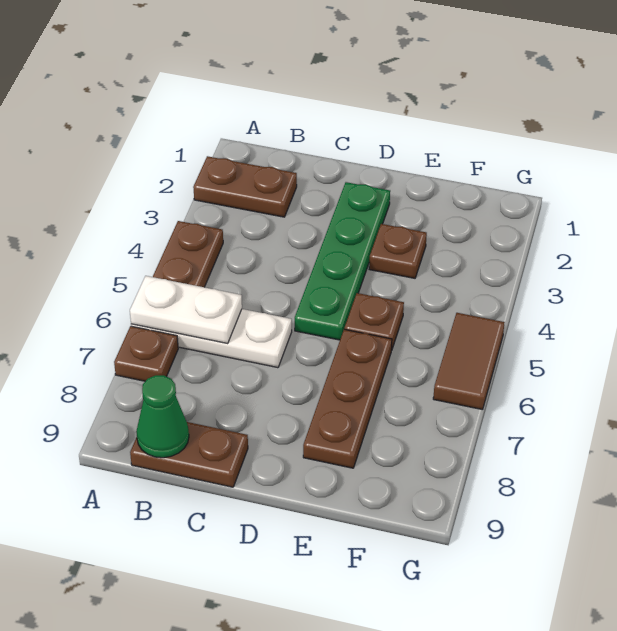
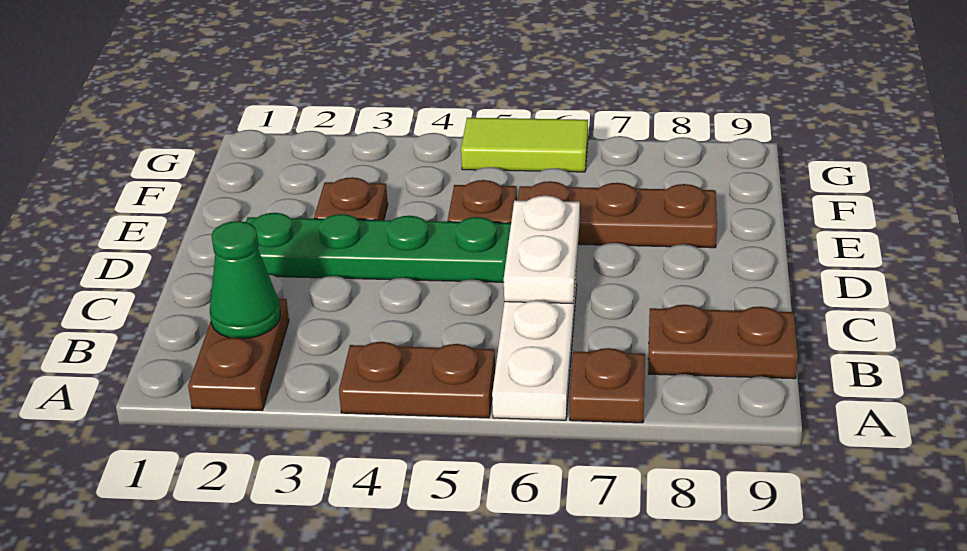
white plate A6:B6 level 2 -> white plate C6:D6 level 2
brown plate B9:C9 level 1 -> brown plate B8:B9 level 1
green cone B9 level 2 -> green cone B2 level 2
brown tile G5:G6 level 1 -> lime tile G5:G6 level 1

